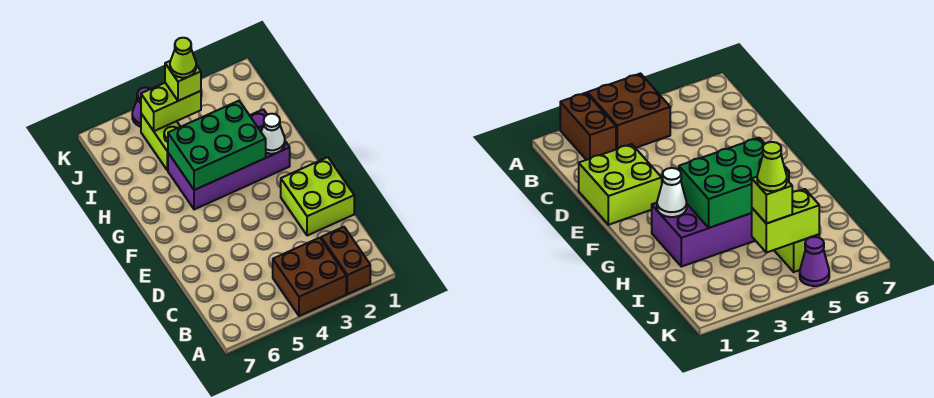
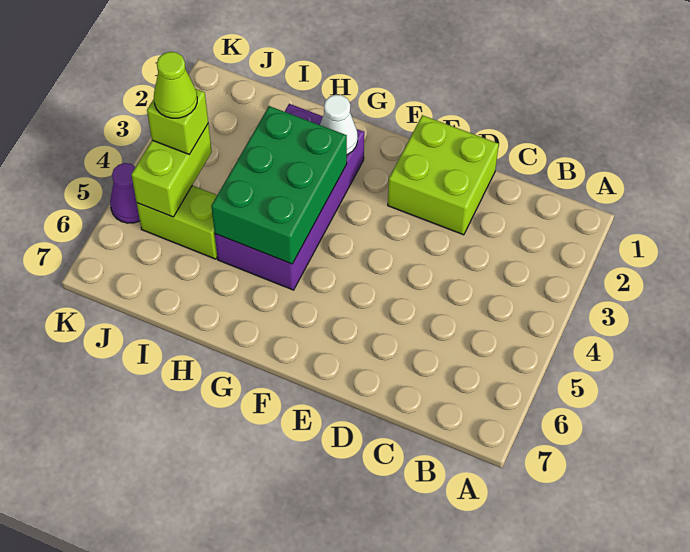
brown brick A2:B2 level 1 -> none
brown brick A3:B4 level 1 -> none

